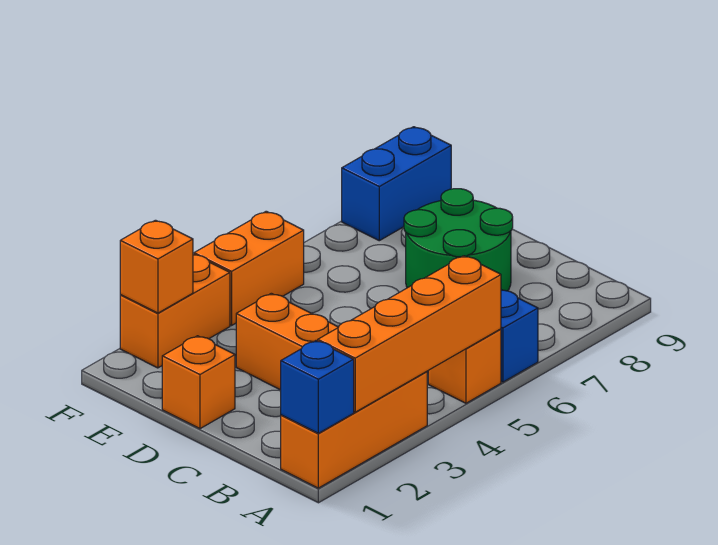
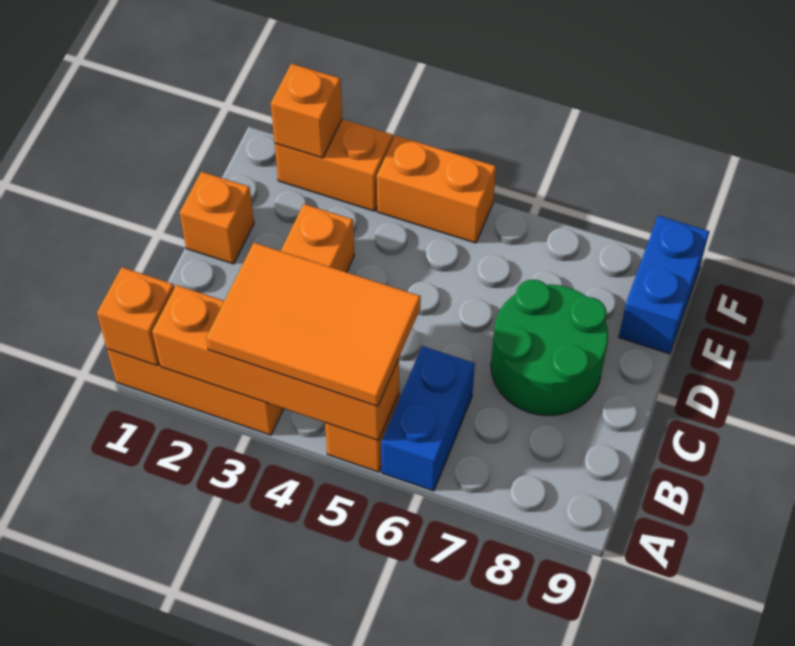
blue brick A1 level 2 -> orange brick A1 level 2
none -> orange tile A3:B5 level 3
blue brick F8:F9 level 1 -> blue brick E9:F9 level 1

